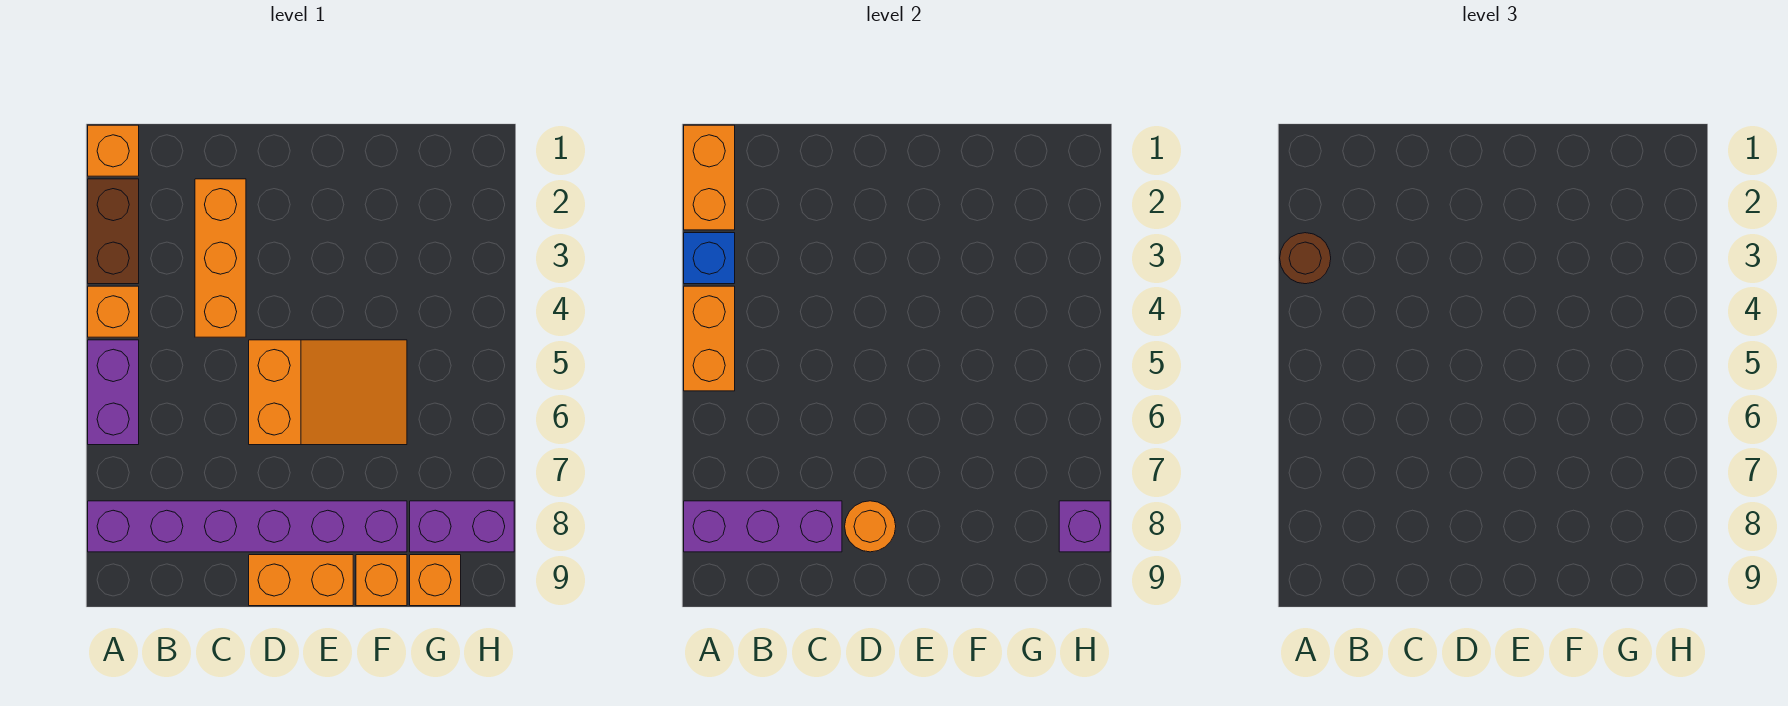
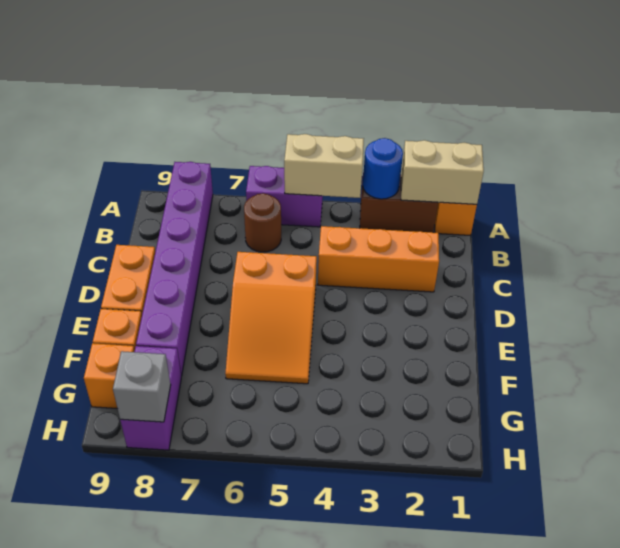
orange brick A1:A2 level 2 -> tan brick A1:A2 level 2
blue brick A3 level 2 -> blue round brick A3 level 2
brown round brick A3 level 3 -> brown round brick B6 level 1
orange brick A4 level 1 -> none
orange brick A4:A5 level 2 -> tan brick A4:A5 level 2
purple brick A8:C8 level 2 -> none
orange round brick D8 level 2 -> none
purple brick H8 level 2 -> grey brick H8 level 2

